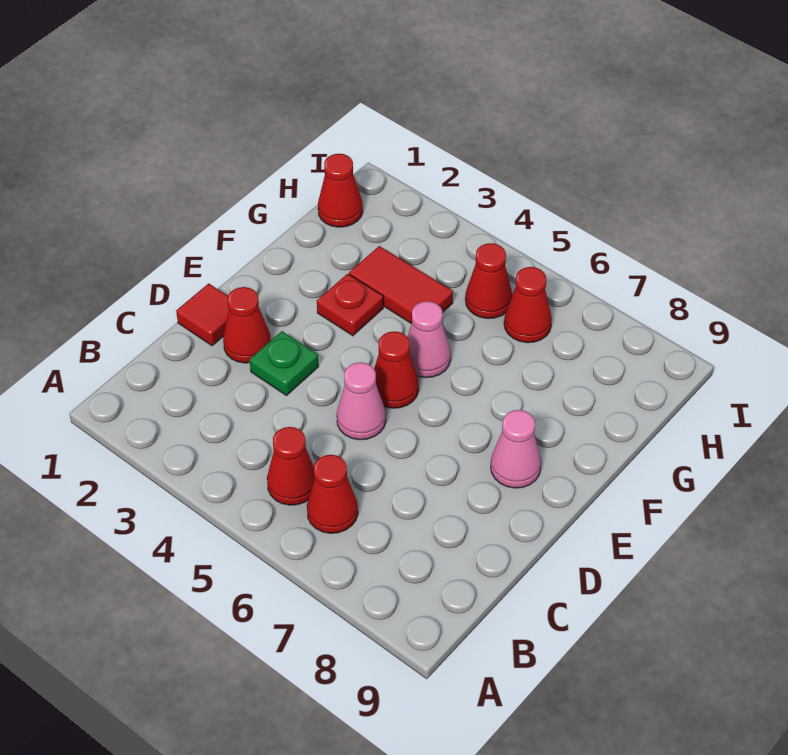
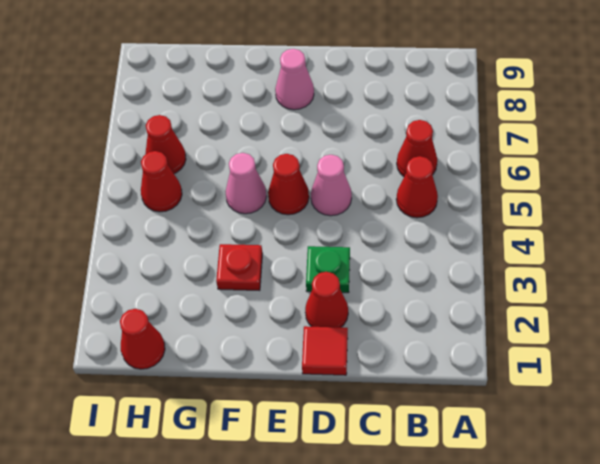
red tile G3:G4 level 1 -> none

